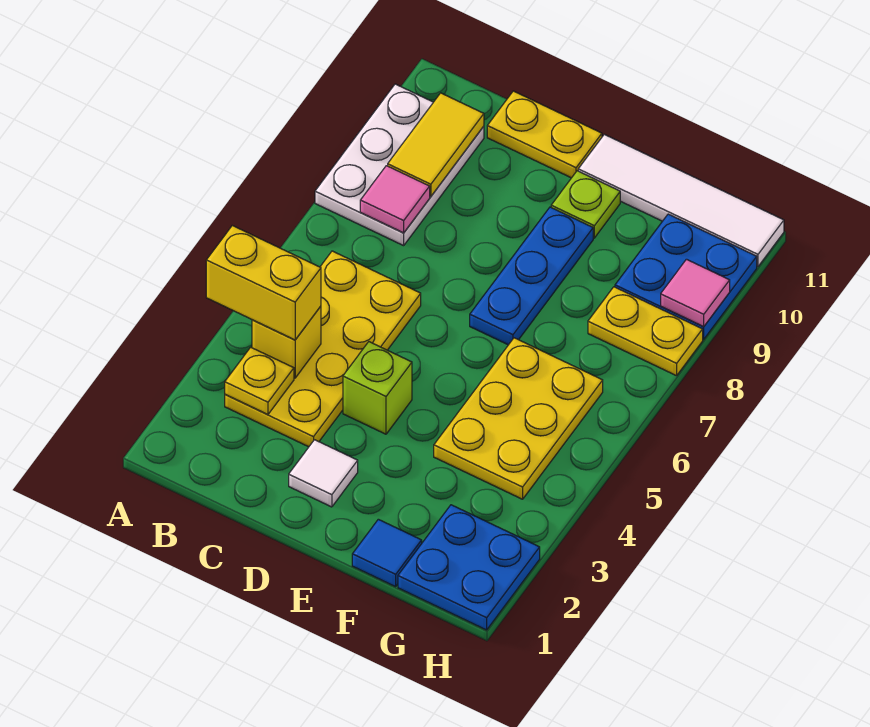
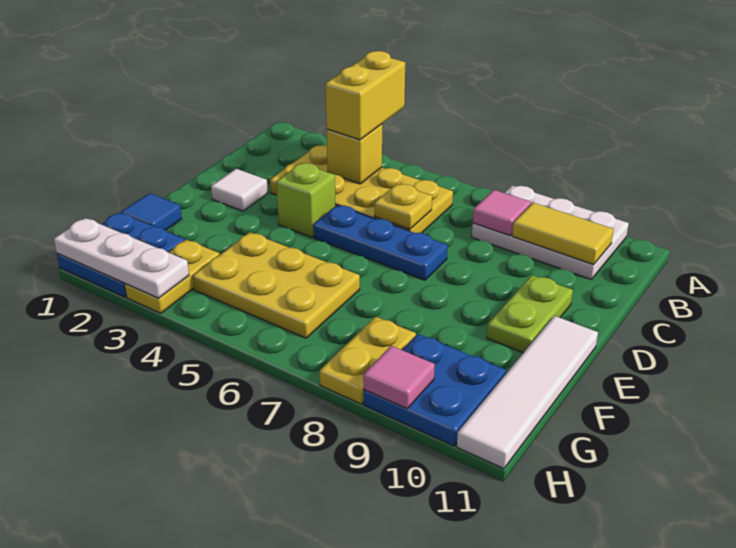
yellow plate B3 level 2 -> yellow plate C6 level 2
yellow plate C11:D11 level 1 -> yellow plate G3:H3 level 1
blue plate E7:E9 level 1 -> blue plate D5:D7 level 1
lime plate E10 level 1 -> lime plate D10:E10 level 1
none -> white plate H1:H3 level 2

